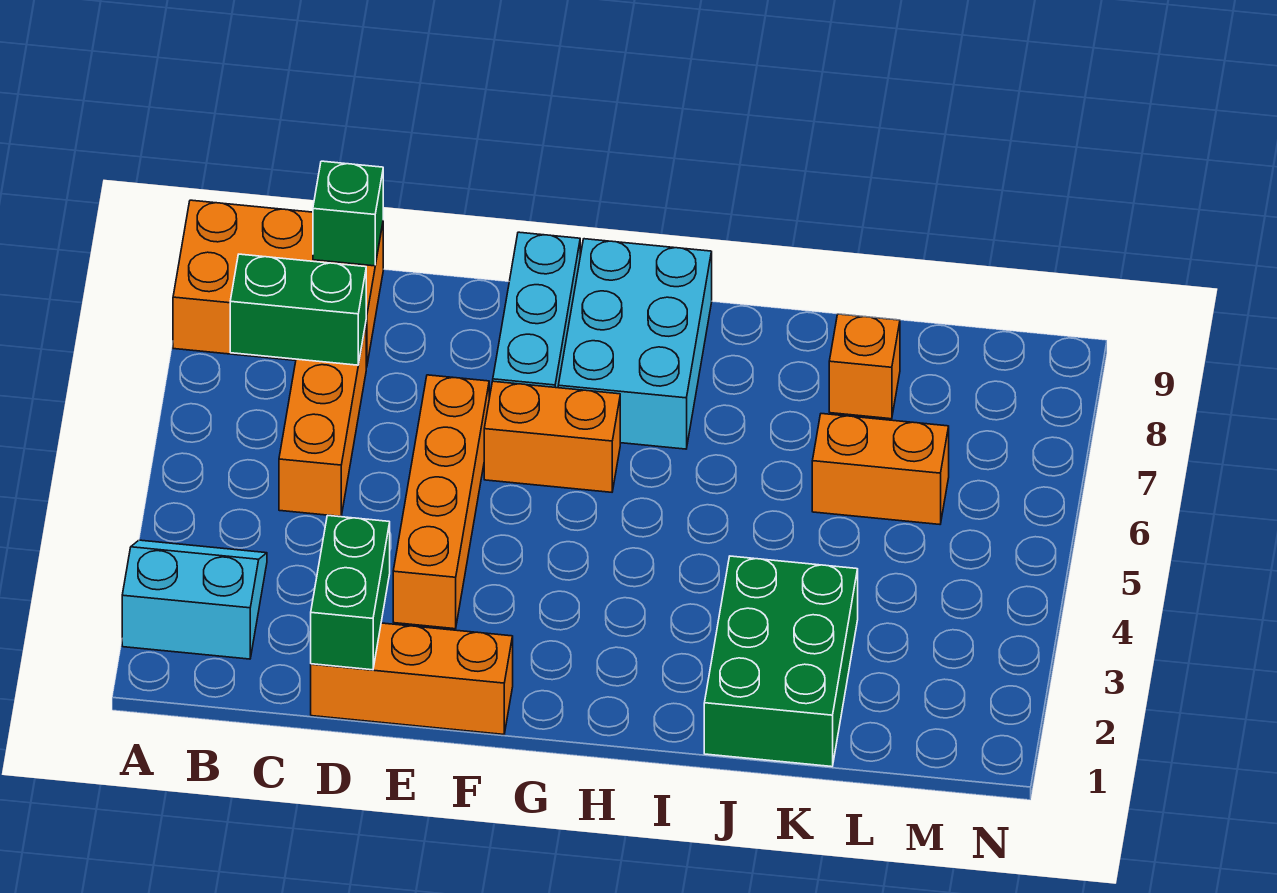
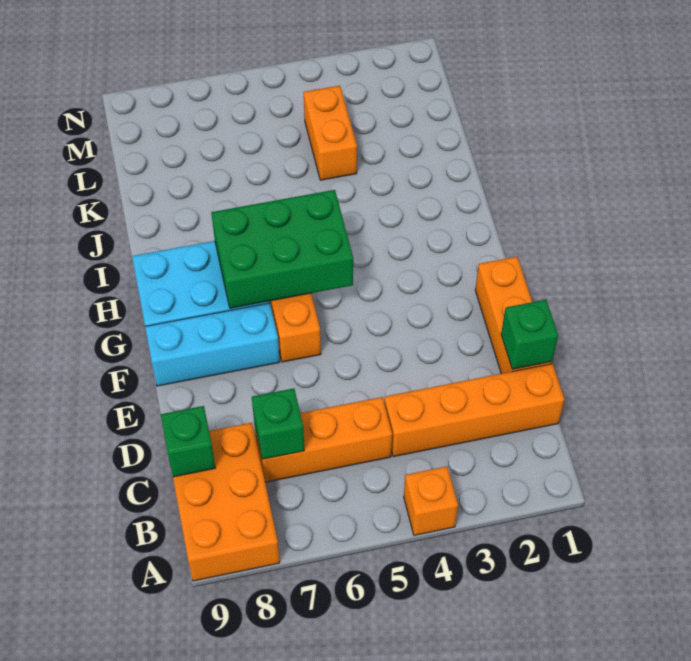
cyan slope A2:B3 level 1 top 2 -> none
green brick B7:C7 level 2 -> green brick C7 level 2
green brick D1:D2 level 2 -> green brick D1 level 2
orange brick E3:E6 level 1 -> orange brick C1:C4 level 1
green brick J1:K3 level 1 -> green brick G5:H7 level 2
orange brick K6:L6 level 1 -> orange brick K4:L4 level 1
orange brick K8 level 1 -> orange brick A4 level 1

